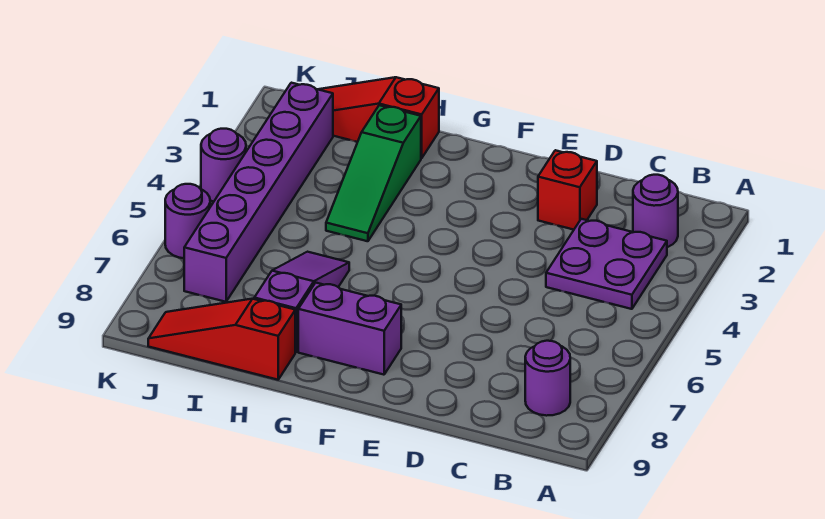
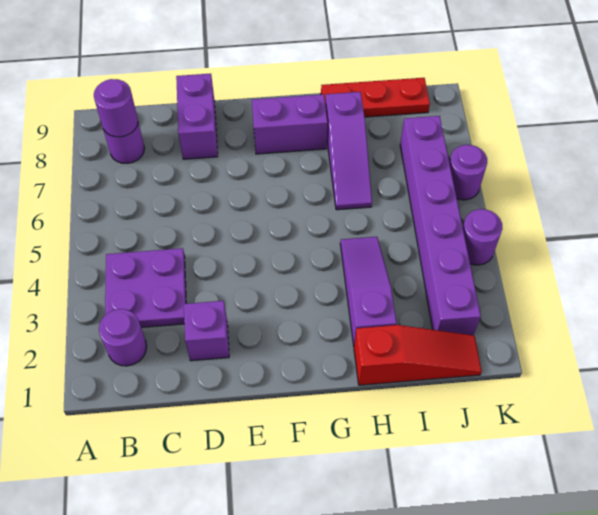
none -> purple round brick B8 level 2
red brick D2 level 1 -> purple brick D2 level 1
none -> purple brick D8:D9 level 1
green slope H2:H4 level 1 top 2 -> purple slope H2:H4 level 1 top 2
red slope H9:J9 level 1 top H -> red plate H9:J9 level 1

